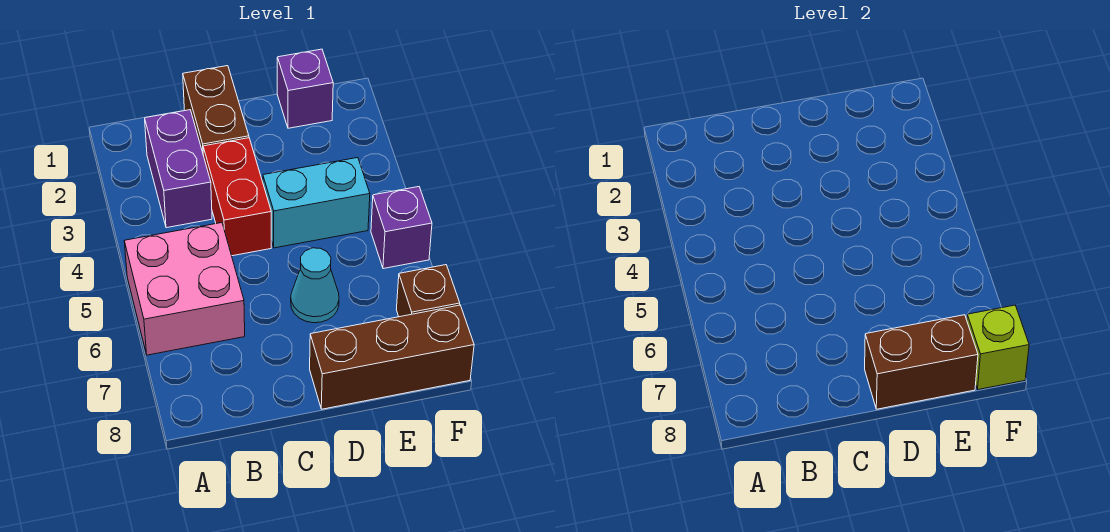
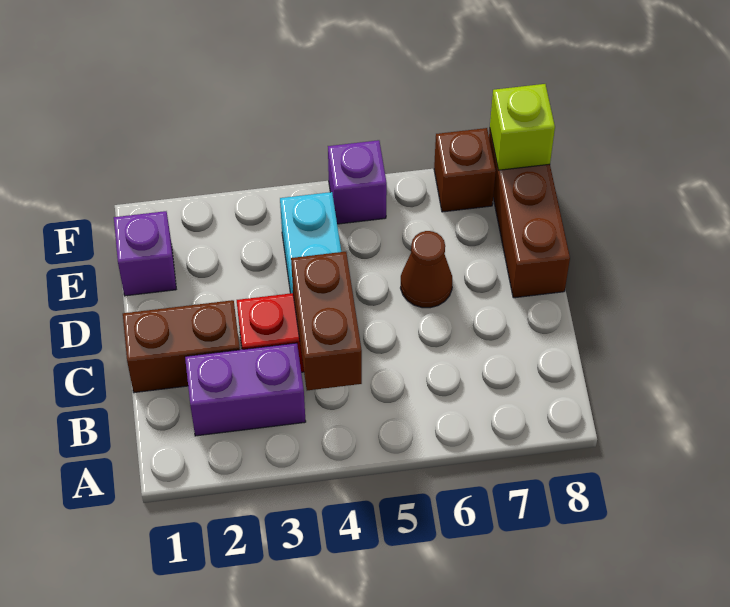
pink brick A5:B6 level 1 -> none
cyan cone D6 level 1 -> brown cone D6 level 1
brown brick D8:E8 level 2 -> brown brick B4:C4 level 2

